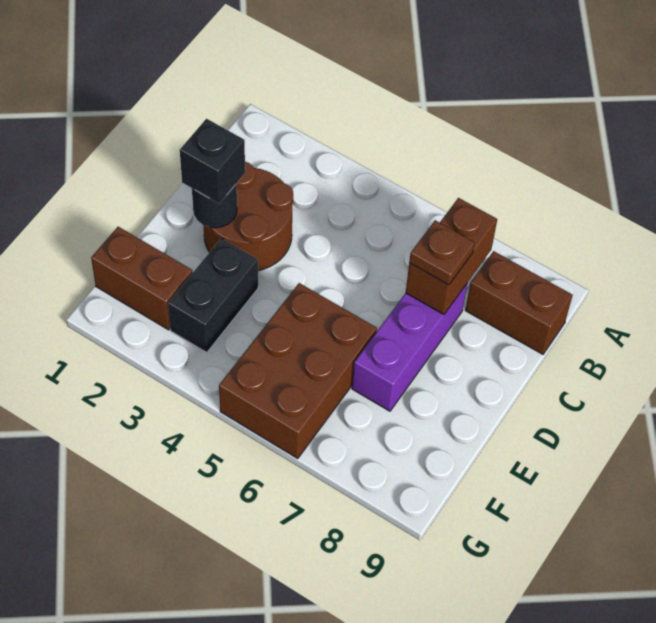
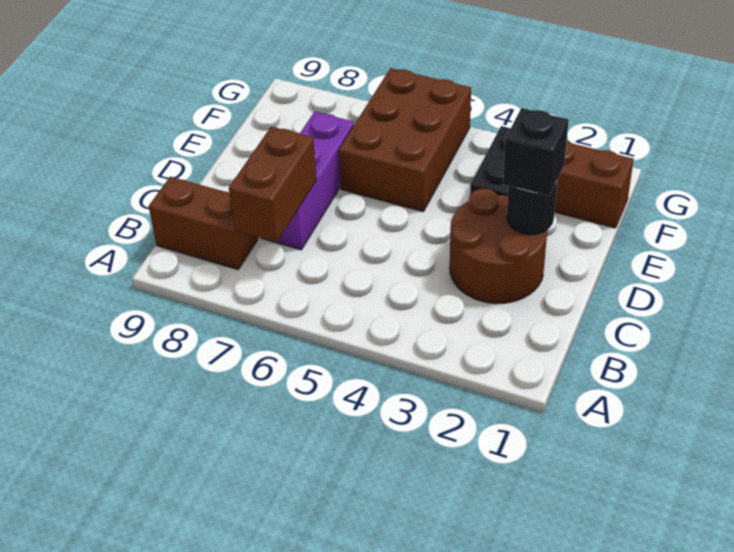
brown plate C7 level 3 -> none

